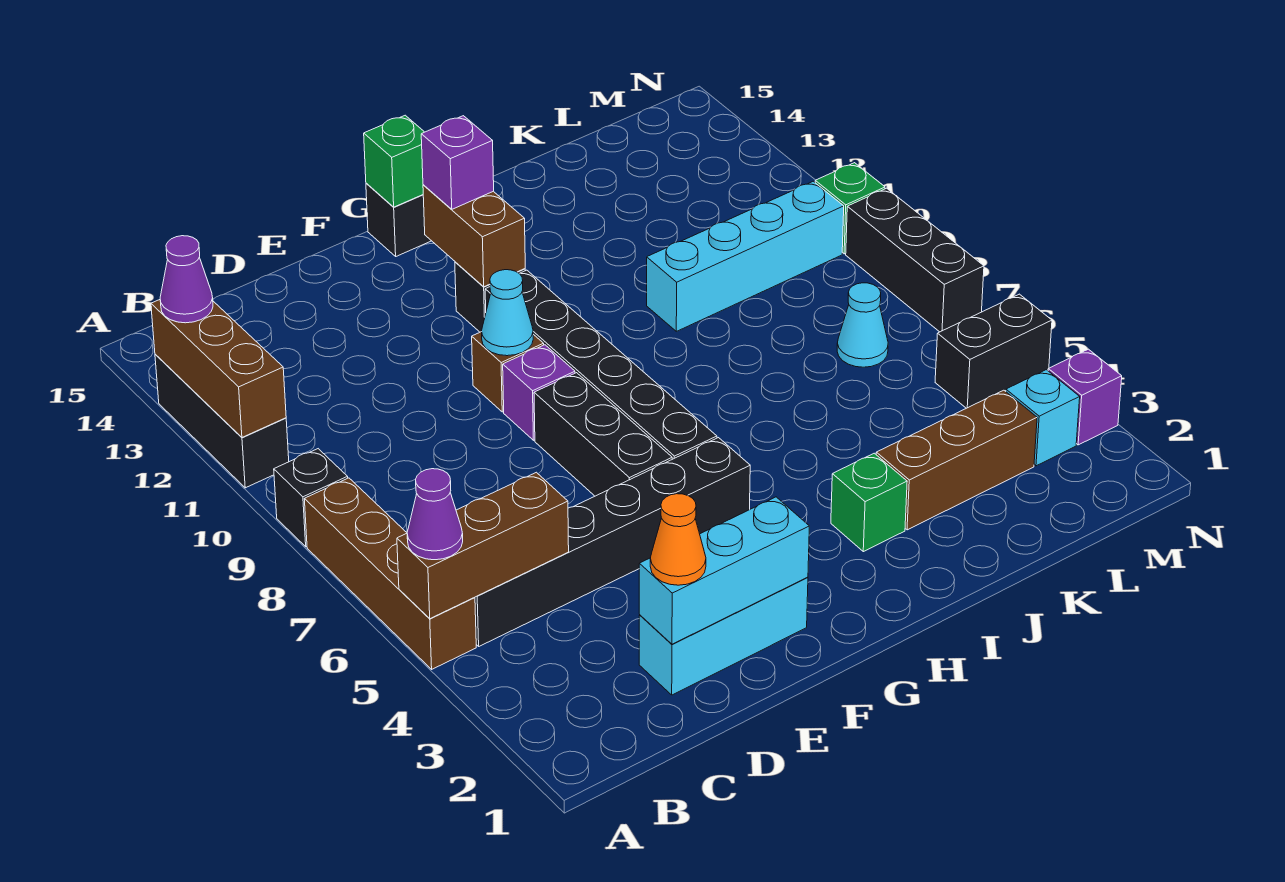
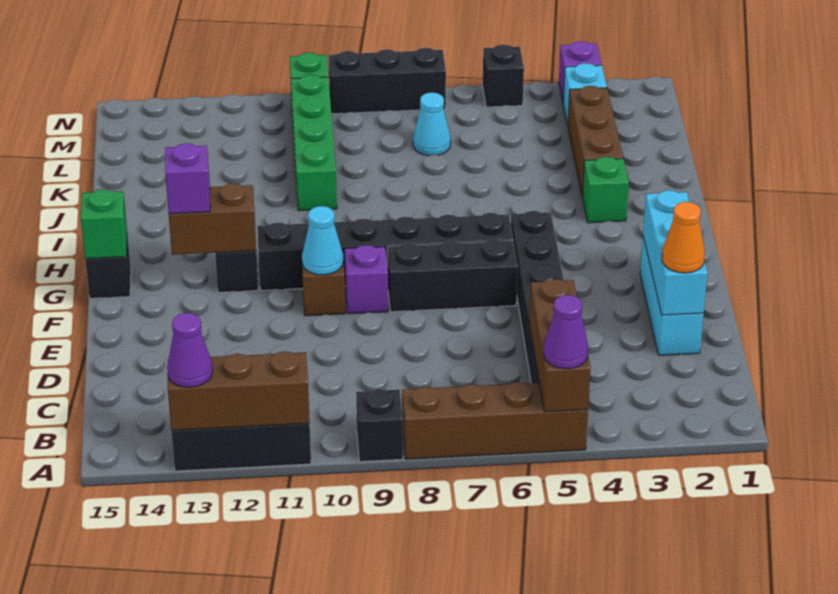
cyan brick J10:M10 level 1 -> green brick J10:M10 level 1
black brick M5:N5 level 1 -> black brick N5 level 1

